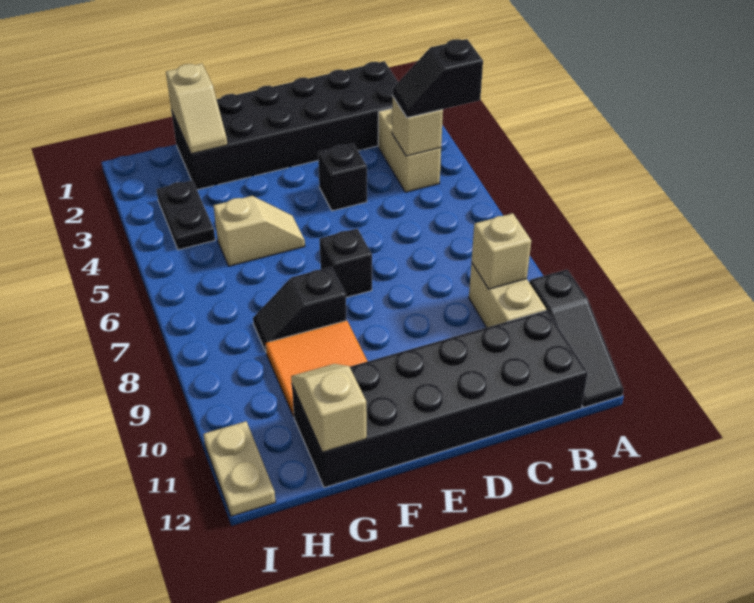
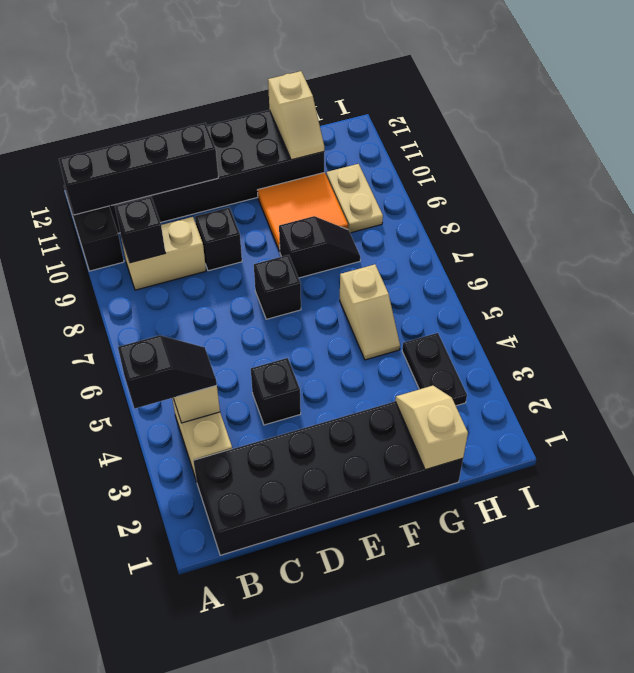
none -> black brick A11:D11 level 2
tan brick B9:B10 level 1 -> tan brick B9:C9 level 1
tan brick B9 level 2 -> black brick B9 level 2
none -> black brick D9 level 1
tan slope F5:G5 level 1 top G -> tan slope G5:G6 level 1 top 6
tan plate I11:I12 level 1 -> tan plate H9:H10 level 1

